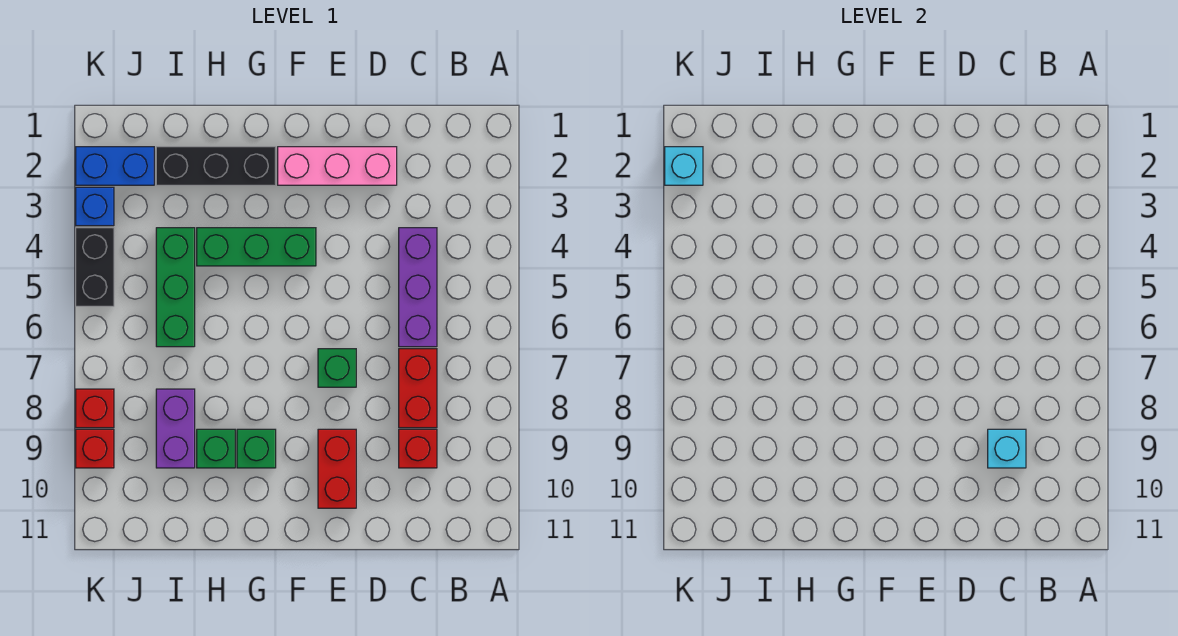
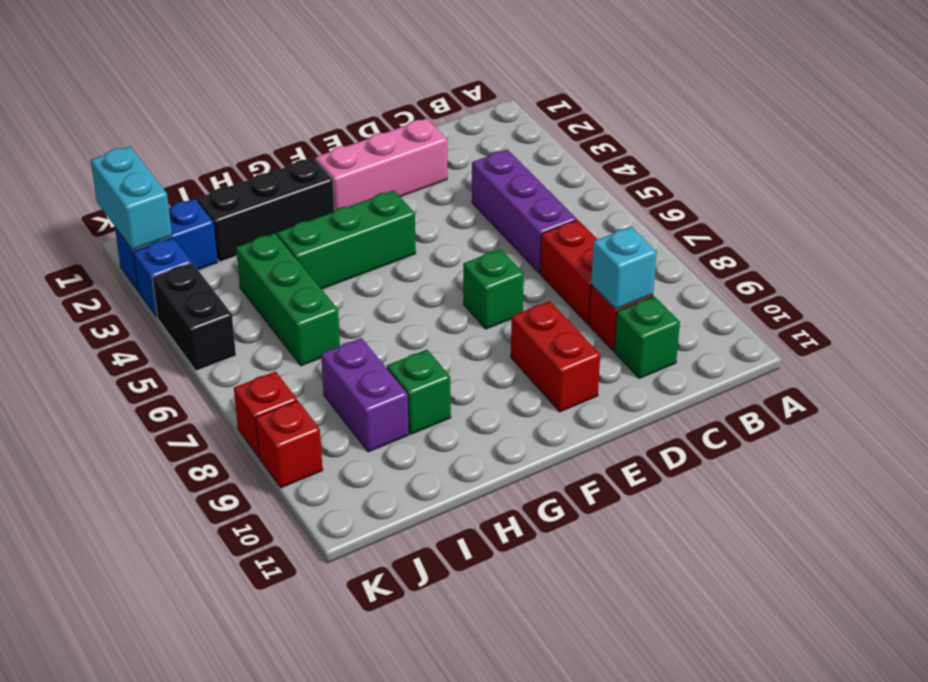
green brick G9 level 1 -> green brick C10 level 1
cyan brick K2 level 2 -> cyan brick K1:K2 level 2

